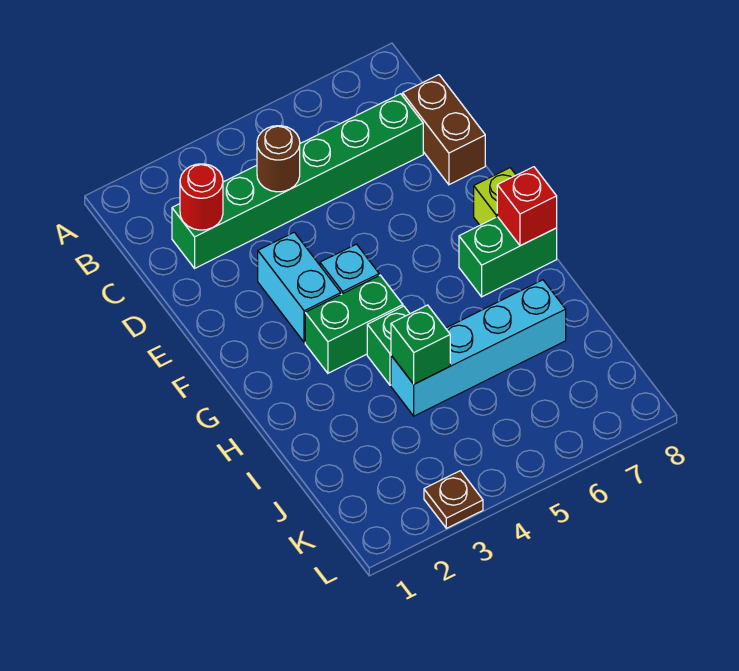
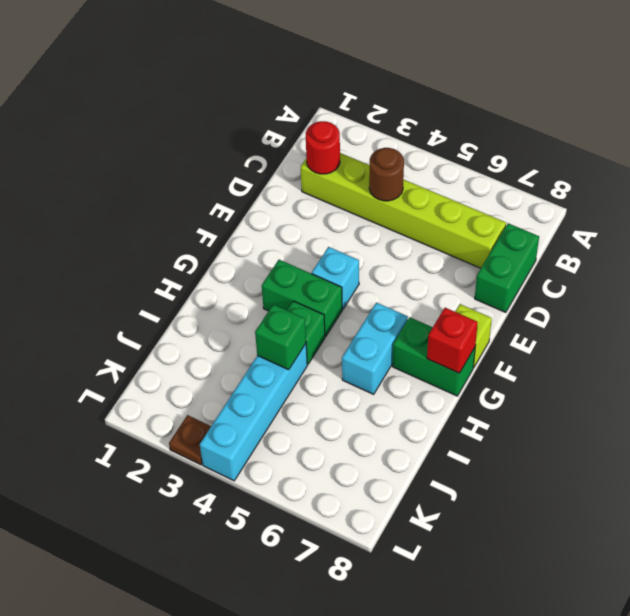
green brick C2:C7 level 1 -> lime brick C2:C7 level 1
brown brick C8:D8 level 1 -> green brick C8:D8 level 1
cyan brick E3:F3 level 1 -> cyan brick G6:H6 level 1
cyan brick I4:I7 level 1 -> cyan brick I4:L4 level 1

